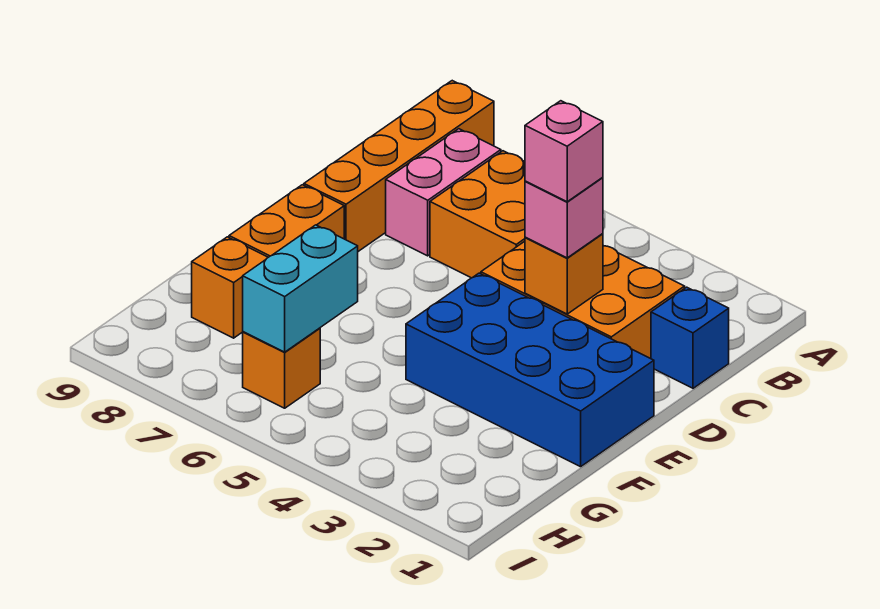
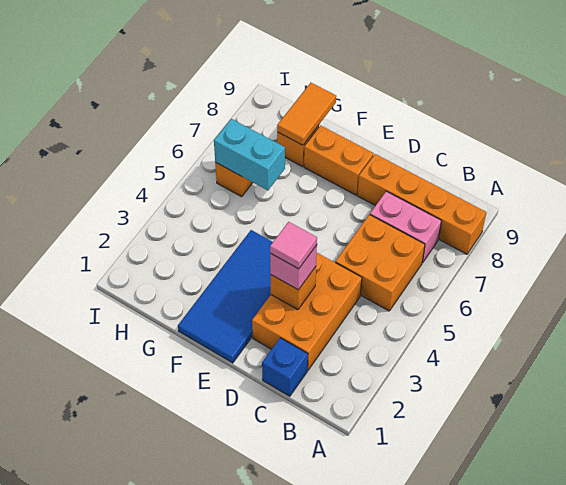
pink brick D3 level 4 -> pink tile D3 level 4
blue brick E1:F4 level 1 -> blue tile E1:F4 level 1
none -> orange tile G8:G9 level 2

